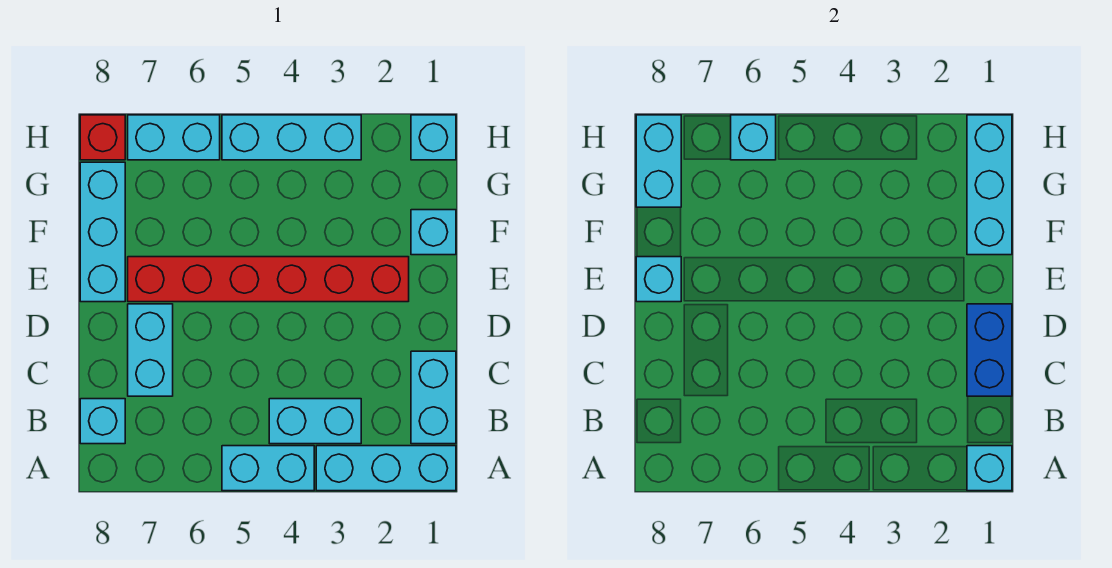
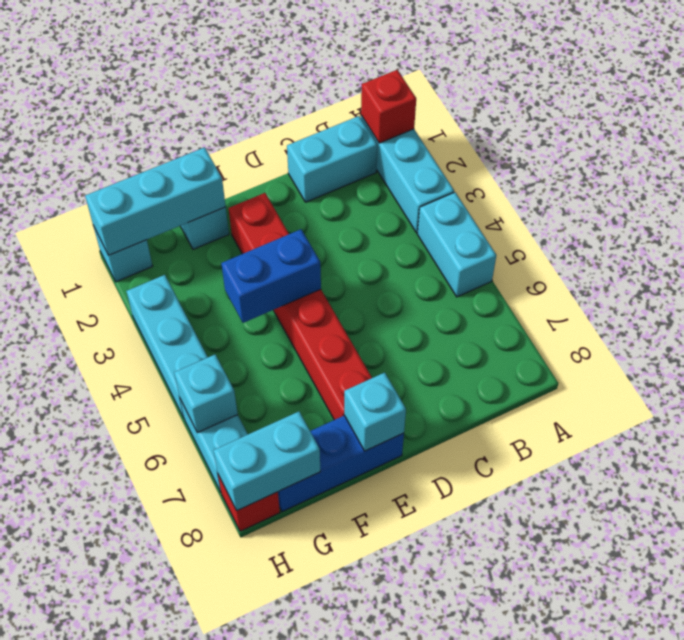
cyan brick A1 level 2 -> red brick A1 level 2
cyan brick B3:B4 level 1 -> none
cyan brick B8 level 1 -> none
blue brick C1:D1 level 2 -> blue brick E4:F4 level 2
cyan brick C7:D7 level 1 -> none
cyan brick E8:G8 level 1 -> blue brick E8:G8 level 1

